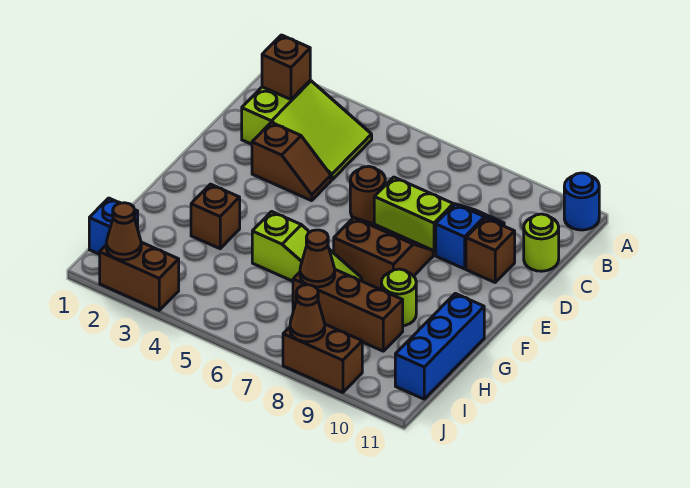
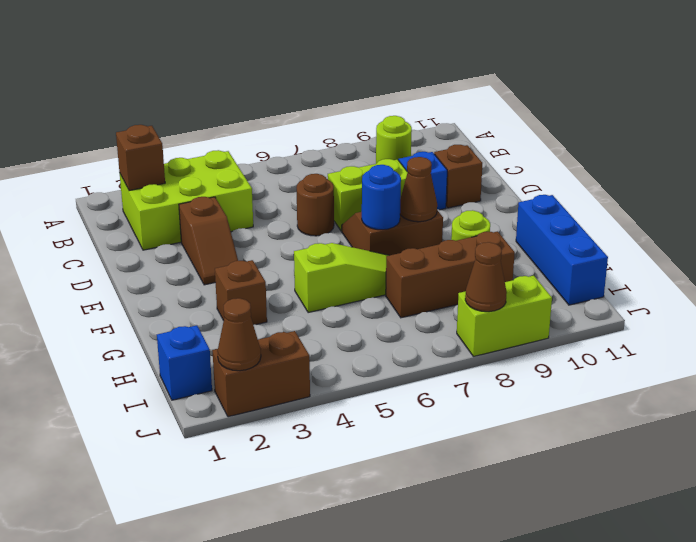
blue round brick A11 level 1 -> blue round brick F7 level 2
lime slope B2:C4 level 1 top 2 -> lime brick B2:C4 level 1
lime round brick C11 level 1 -> lime round brick B9 level 1
brown slope D3:D4 level 1 top 3 -> brown slope D3:E3 level 1 top D
brown cone H7 level 2 -> brown cone F8 level 2
brown brick J8:J9 level 1 -> lime brick J8:J9 level 1

